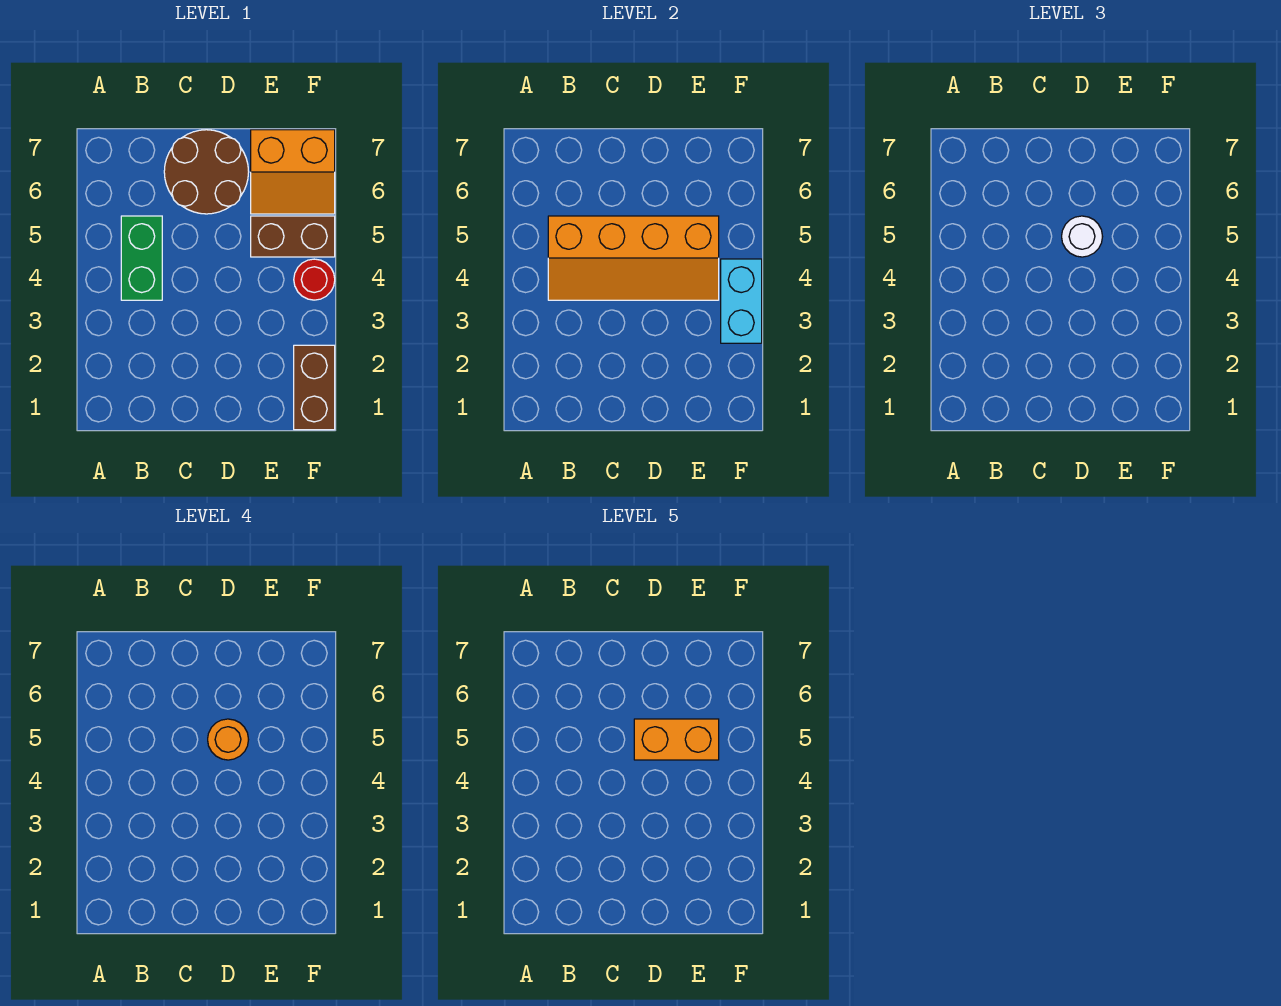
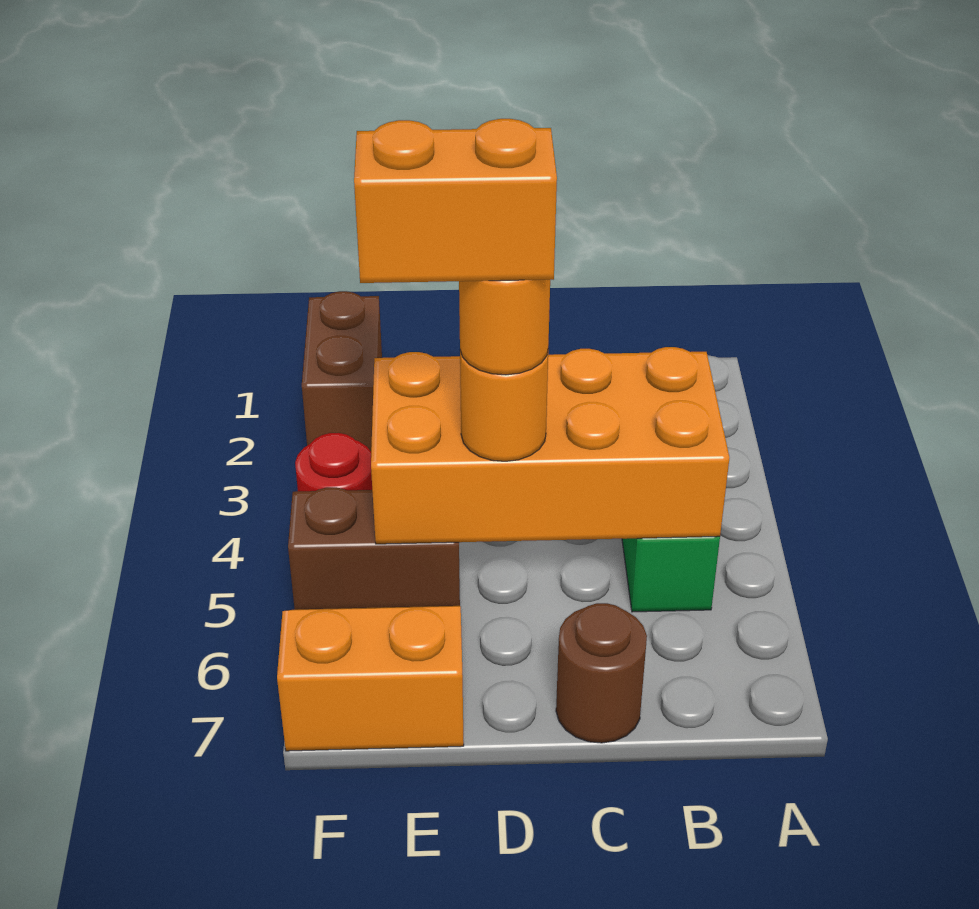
orange slope B4:E5 level 2 top 5 -> orange brick B4:E5 level 2
brown round brick C6:D7 level 1 -> brown round brick C7 level 1
white round brick D5 level 3 -> orange round brick D5 level 3
cyan brick F3:F4 level 2 -> none

